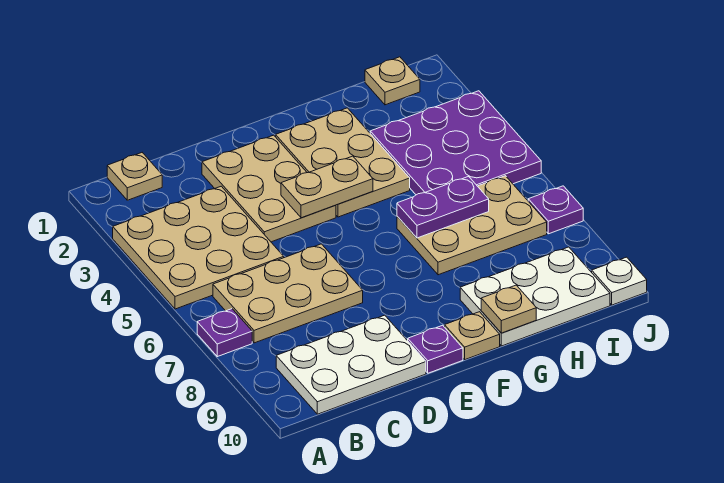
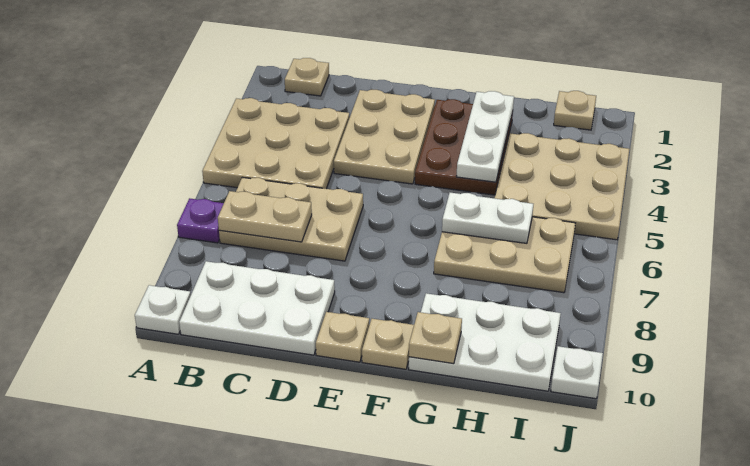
none -> white plate A10 level 1
tan plate E4:F4 level 2 -> tan plate B7:C7 level 2
purple plate E10 level 1 -> tan plate E10 level 1
tan plate F2:G4 level 1 -> brown plate F2:G4 level 1
none -> white plate G2:G4 level 2
purple plate G6:H6 level 2 -> white plate G6:H6 level 2
purple plate H3:J5 level 1 -> tan plate H3:J5 level 1
purple plate J7 level 1 -> none

